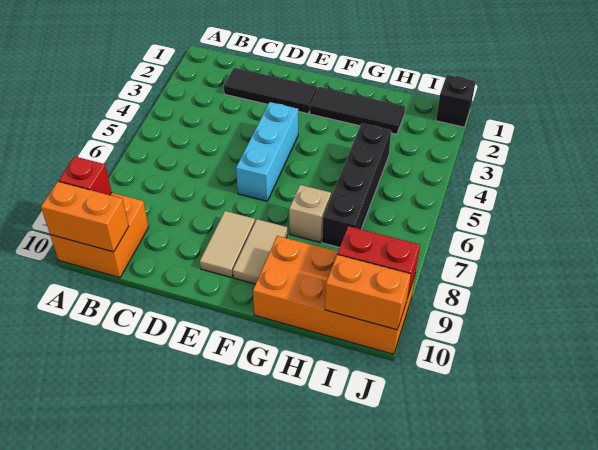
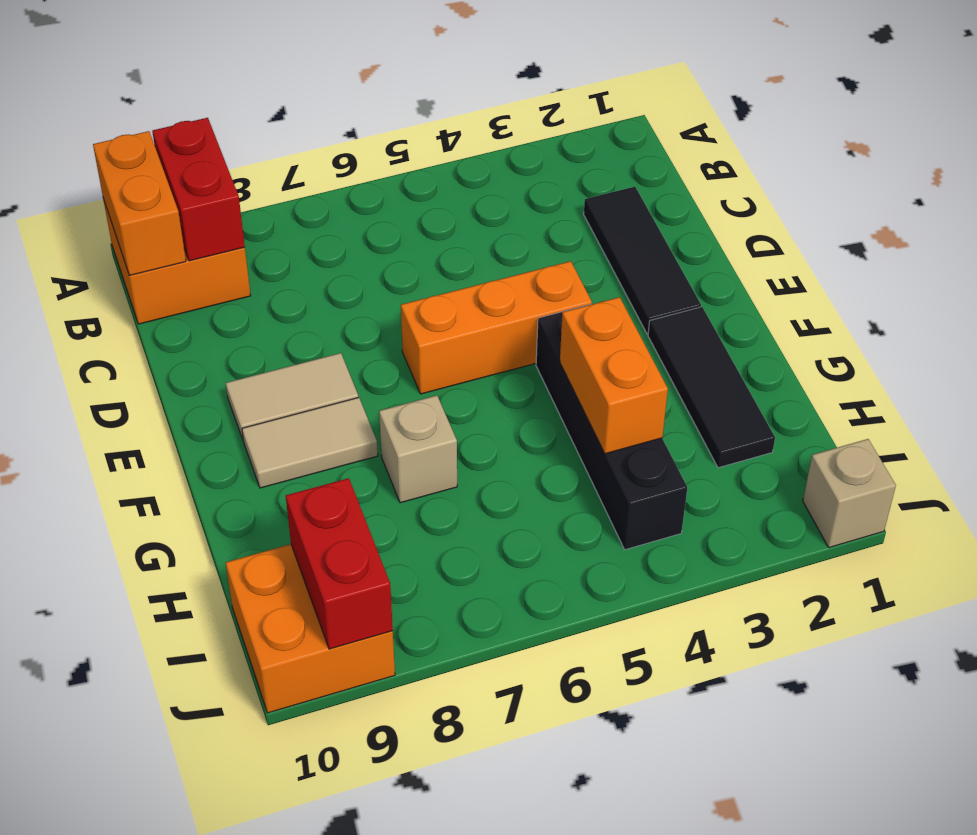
red brick A9 level 2 -> red brick A9:B9 level 2
cyan brick E4:E6 level 1 -> orange brick E4:E6 level 1
orange brick G9:J10 level 1 -> orange brick I9:J10 level 1
black brick H4:H7 level 1 -> black brick F4:I4 level 1
orange brick I10:J10 level 2 -> orange brick G4:H4 level 2
black brick J1 level 1 -> tan brick J1 level 1

